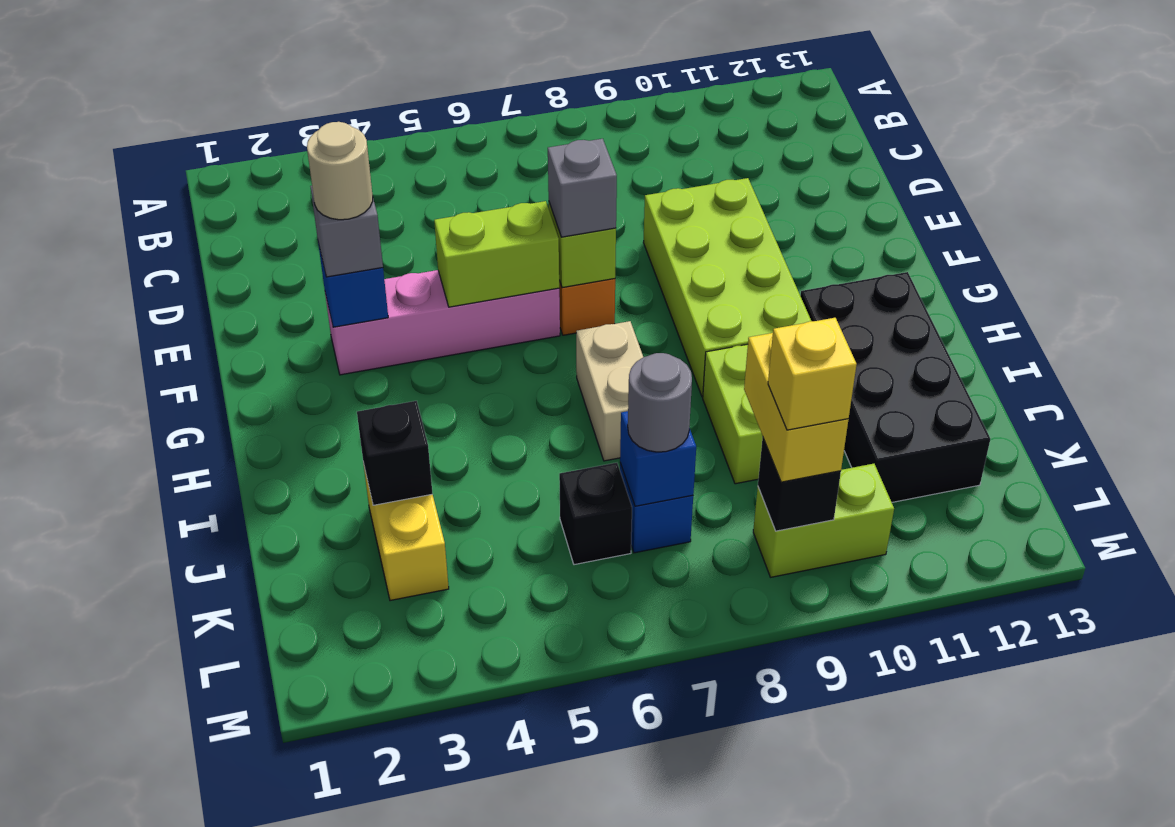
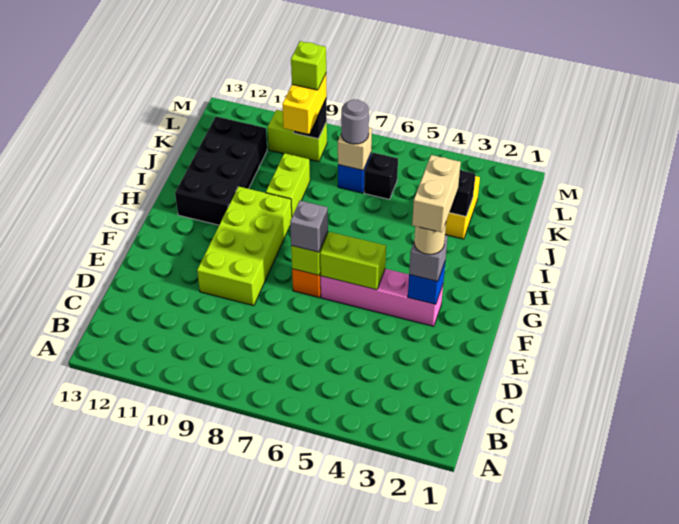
tan brick H7:I7 level 1 -> tan brick F3:G3 level 5
blue brick K7 level 2 -> tan brick K7 level 2
yellow brick L9 level 4 -> lime brick L9 level 4

